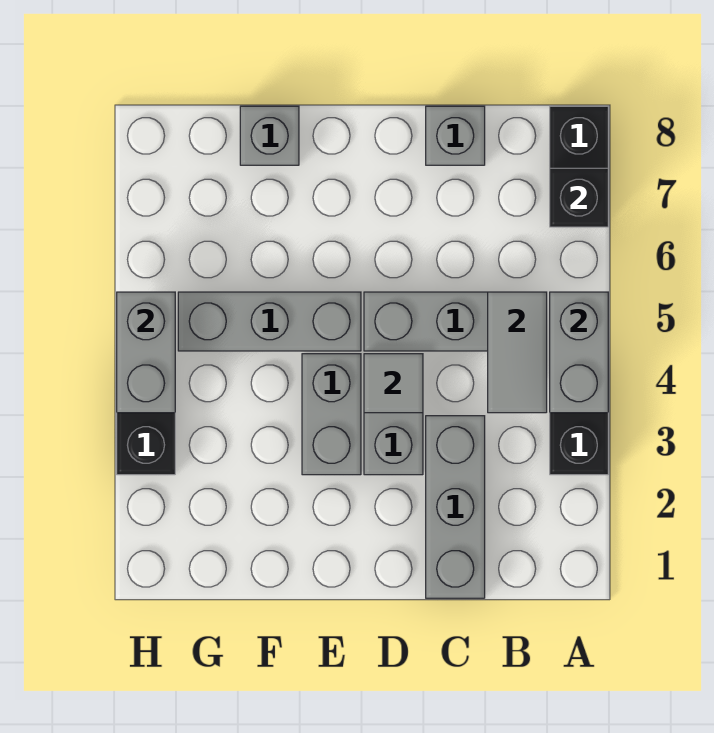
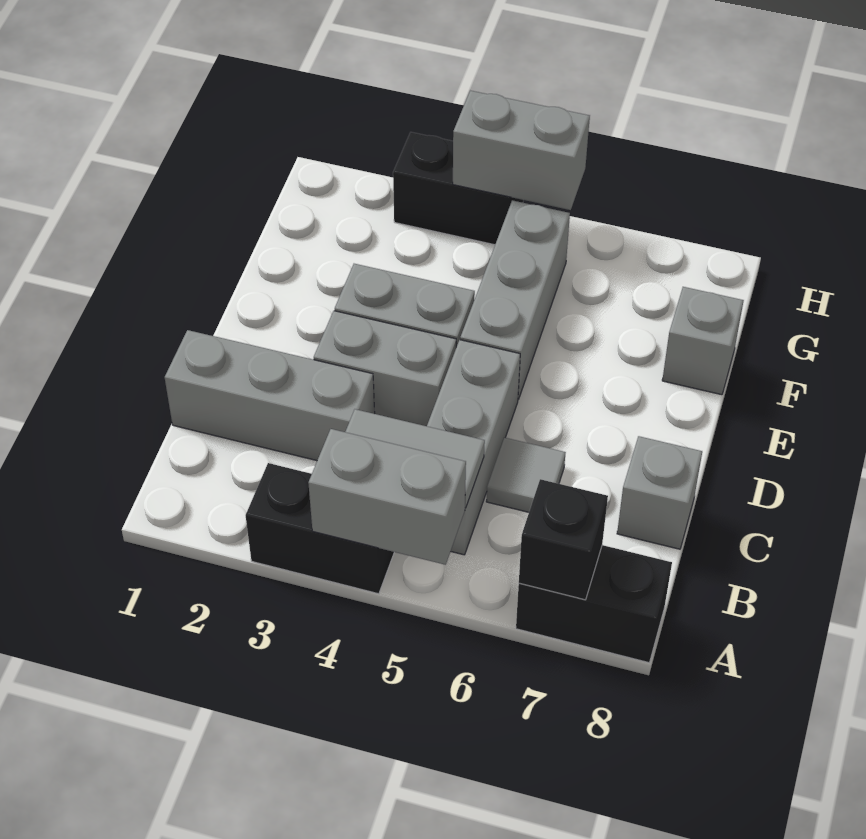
grey tile D4 level 2 -> grey tile C6 level 1

